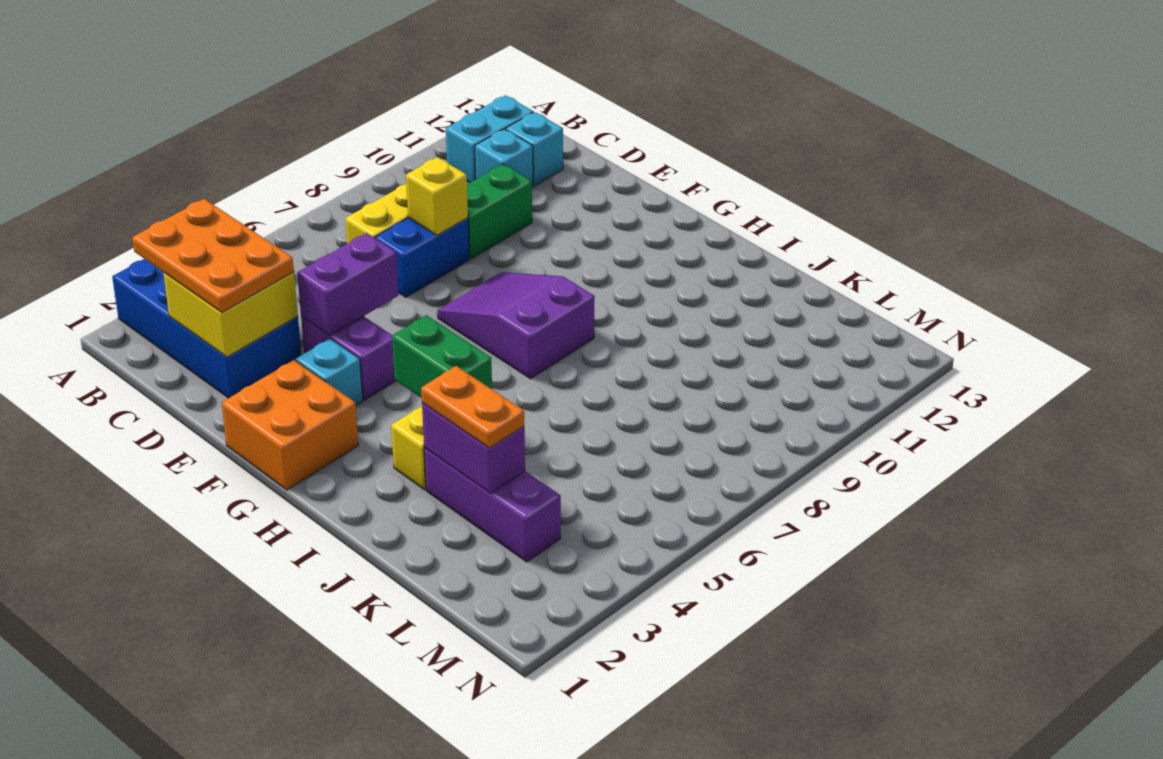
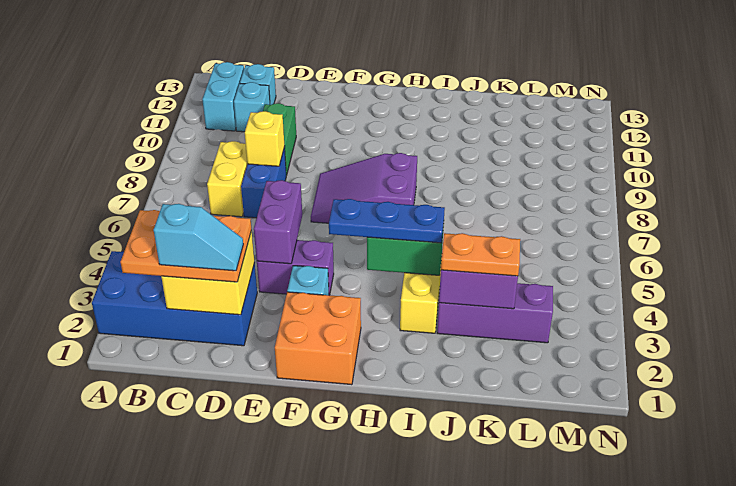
none -> cyan slope C2:D2 level 4 top C
none -> blue plate G4:I4 level 3

